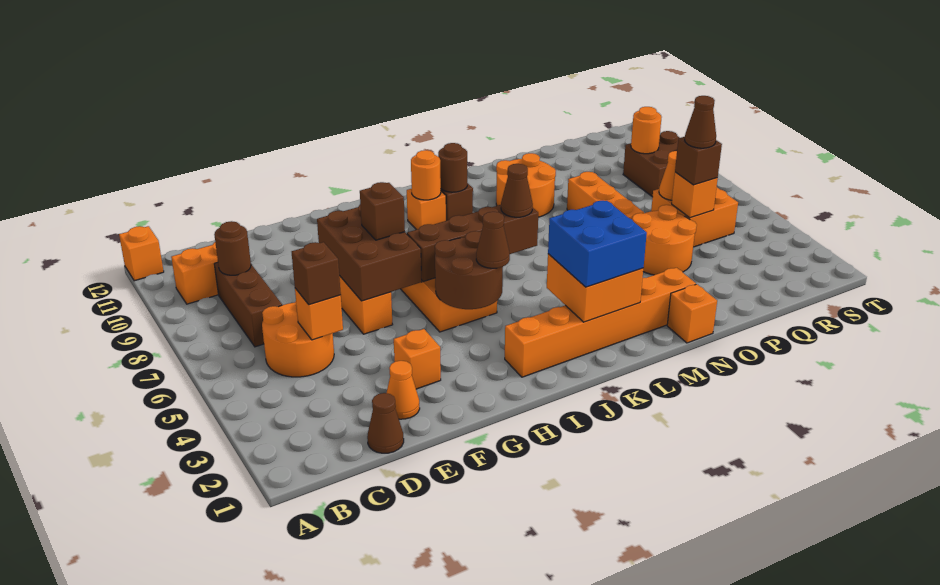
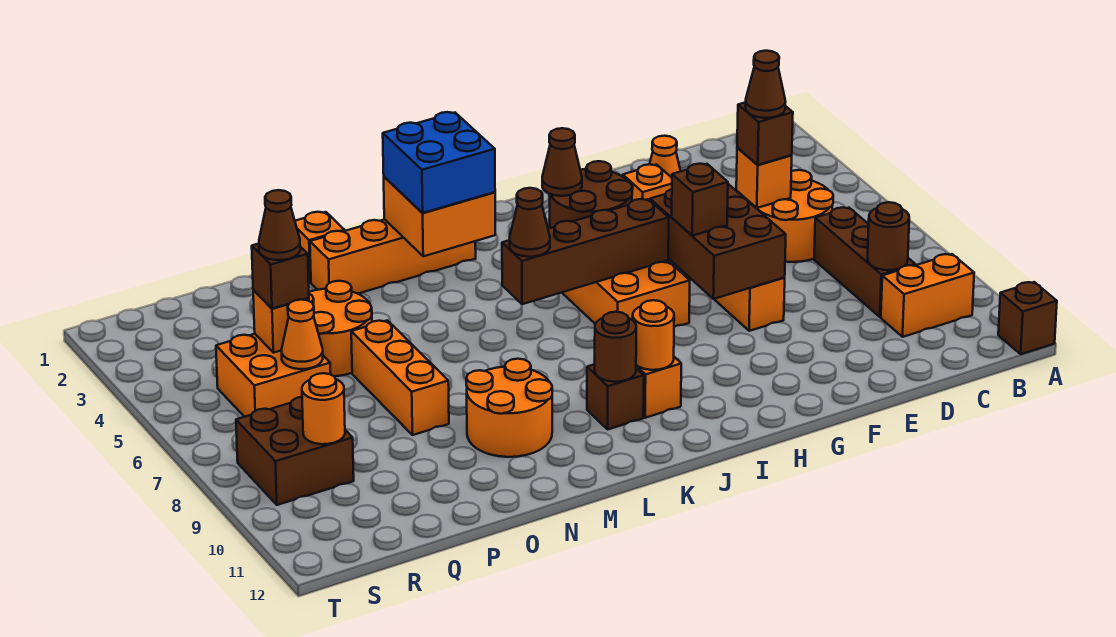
orange brick A12 level 1 -> brown brick A12 level 1
brown cone D1 level 1 -> brown cone D5 level 4
orange brick I2:N2 level 1 -> orange brick K2:N2 level 1

